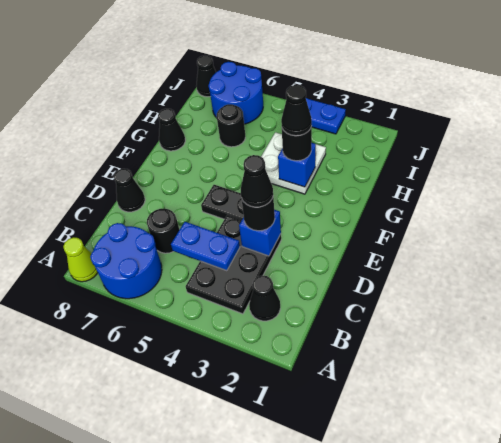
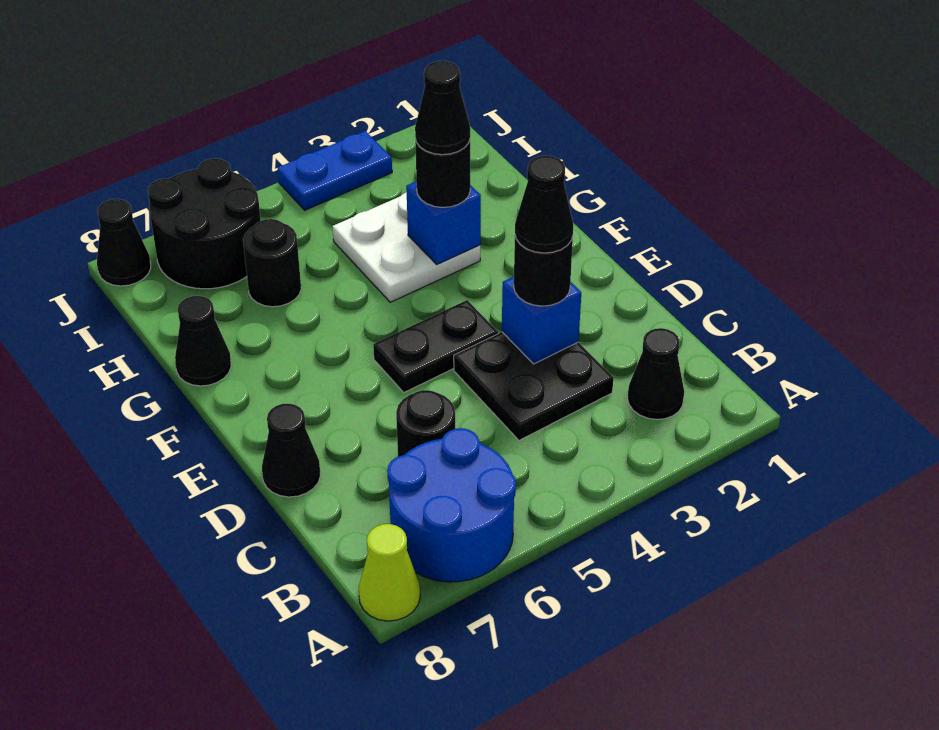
black plate B3:D4 level 1 -> black plate C3:D4 level 1
blue plate C4:C5 level 2 -> none
blue round brick I6:J7 level 1 -> black round brick I6:J7 level 1

